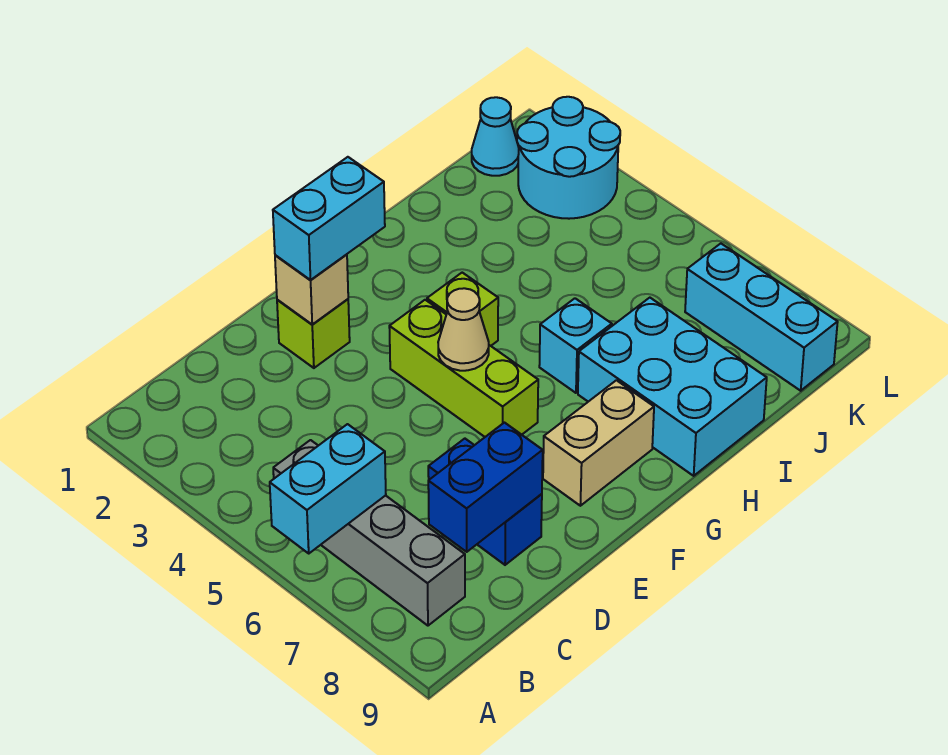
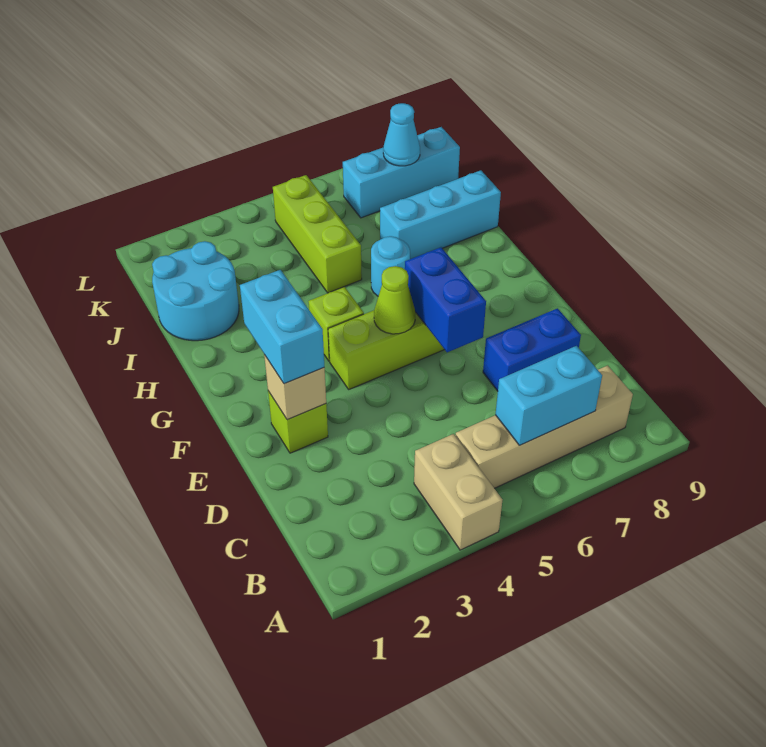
cyan brick A6:B6 level 2 -> cyan brick B6:B7 level 2
grey brick B5:B8 level 1 -> tan brick B5:B8 level 1
blue brick C8:D8 level 2 -> blue brick E6:F6 level 2
tan cone F5 level 2 -> lime cone F5 level 2
tan brick F8:G8 level 1 -> tan brick A4:B4 level 1
cyan brick H6 level 1 -> cyan round brick H6 level 1
cyan brick H7:I9 level 1 -> cyan brick I7:I9 level 1
none -> lime brick I5:K5 level 1
cyan cone K1 level 1 -> cyan cone K8 level 2
cyan round brick K2:L3 level 1 -> cyan round brick I1:J2 level 1

